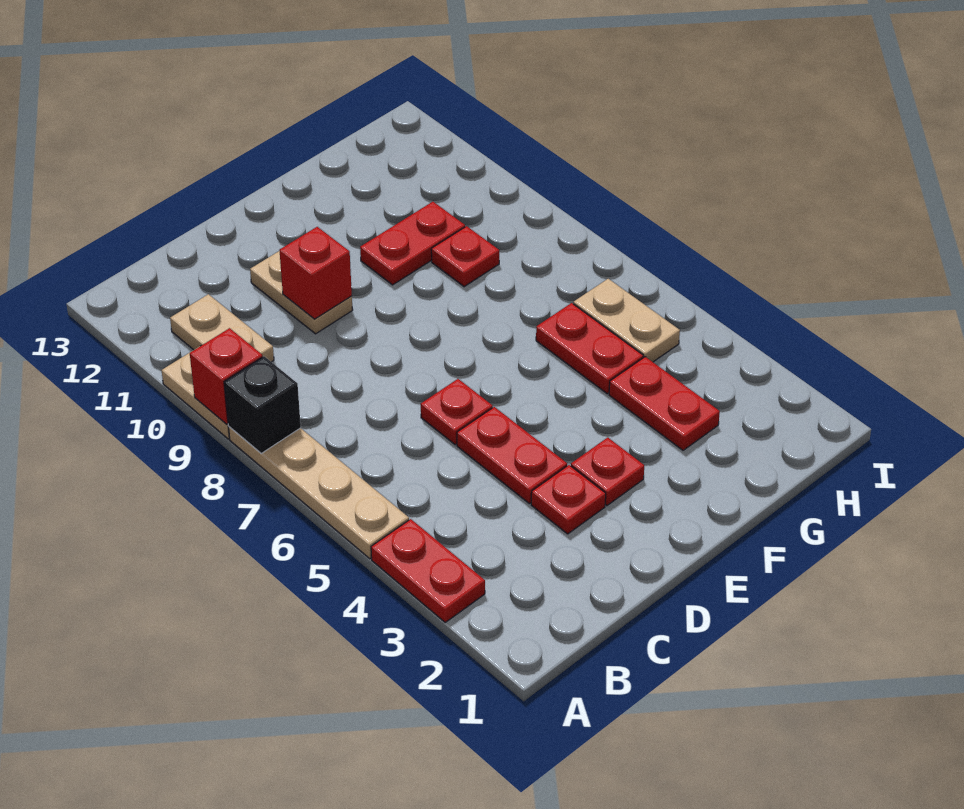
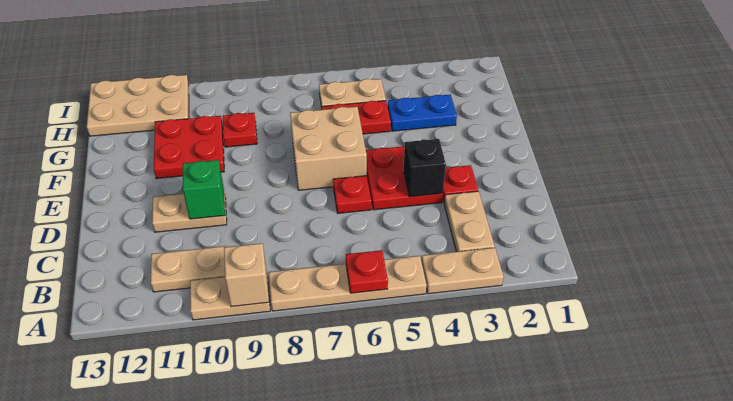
red plate A3:A4 level 1 -> tan plate A3:A4 level 1
black brick A8 level 2 -> black brick D4 level 2
red brick A9 level 2 -> tan brick A9 level 2
none -> tan plate B3:C3 level 1
red plate D4:D5 level 1 -> red plate D4:E5 level 1
red brick D10 level 2 -> green brick D10 level 2
red plate E3 level 1 -> red plate A6 level 2
none -> tan brick E6:F7 level 1
red plate F10:G10 level 1 -> red plate F10:G11 level 1
red plate G3:G4 level 1 -> blue plate G3:G4 level 1
none -> tan plate H11:I13 level 1

